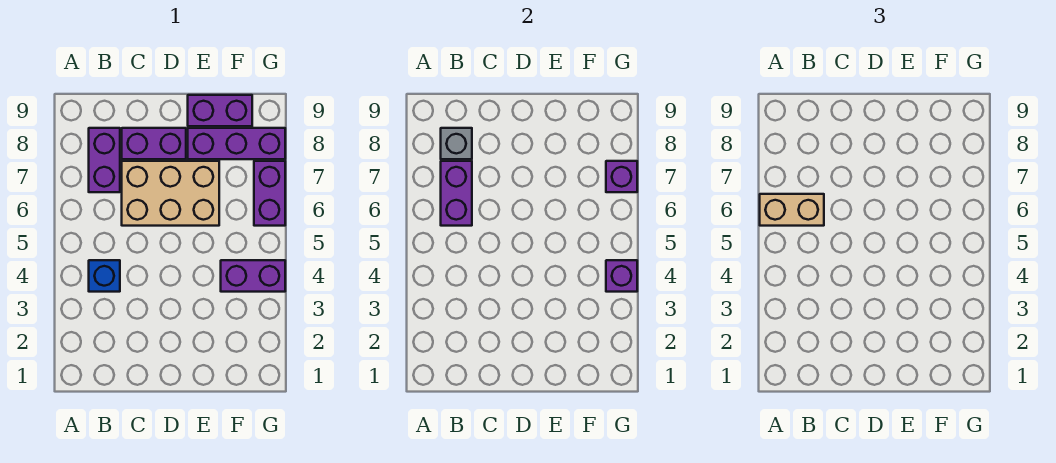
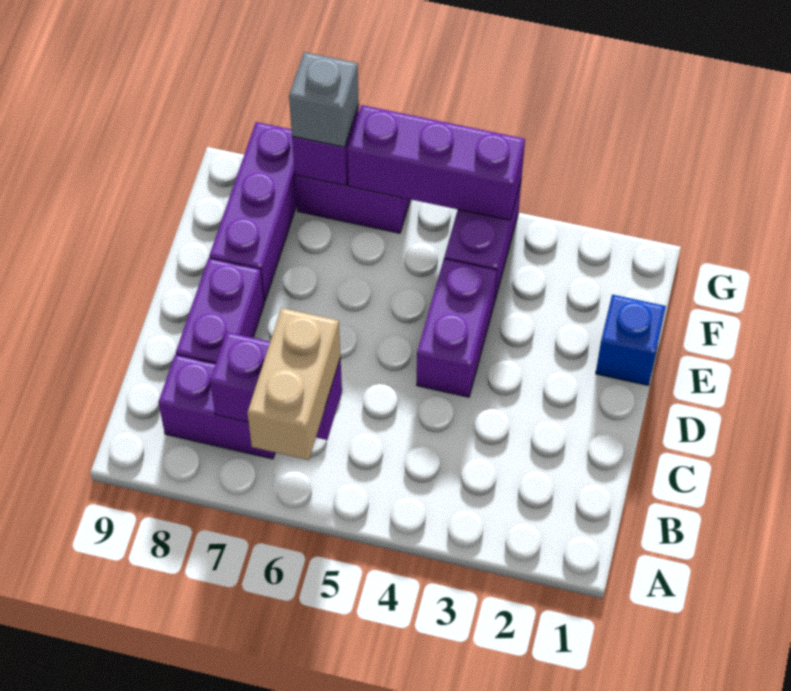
blue brick B4 level 1 -> blue brick E1 level 1
grey brick B8 level 2 -> grey brick G7 level 3
tan brick C6:E7 level 1 -> none
purple brick E9:F9 level 1 -> purple brick D4:E4 level 1
purple brick G4 level 2 -> purple brick G4:G6 level 2

